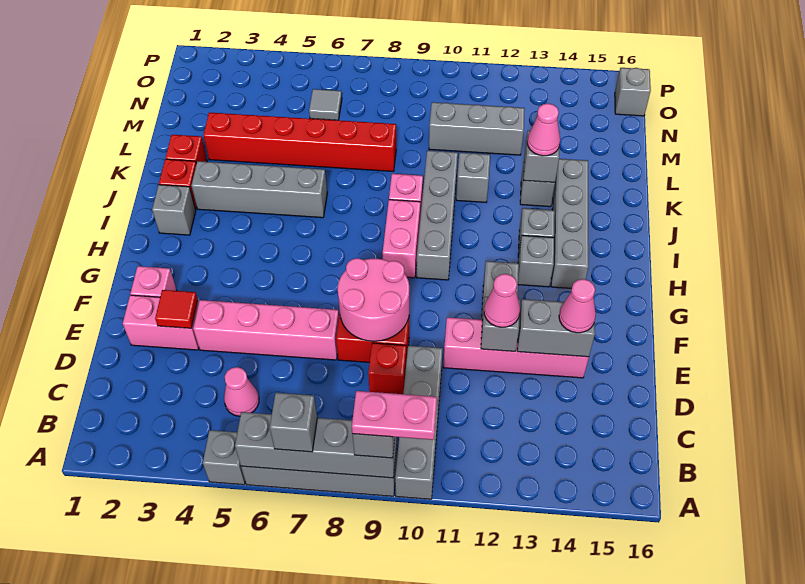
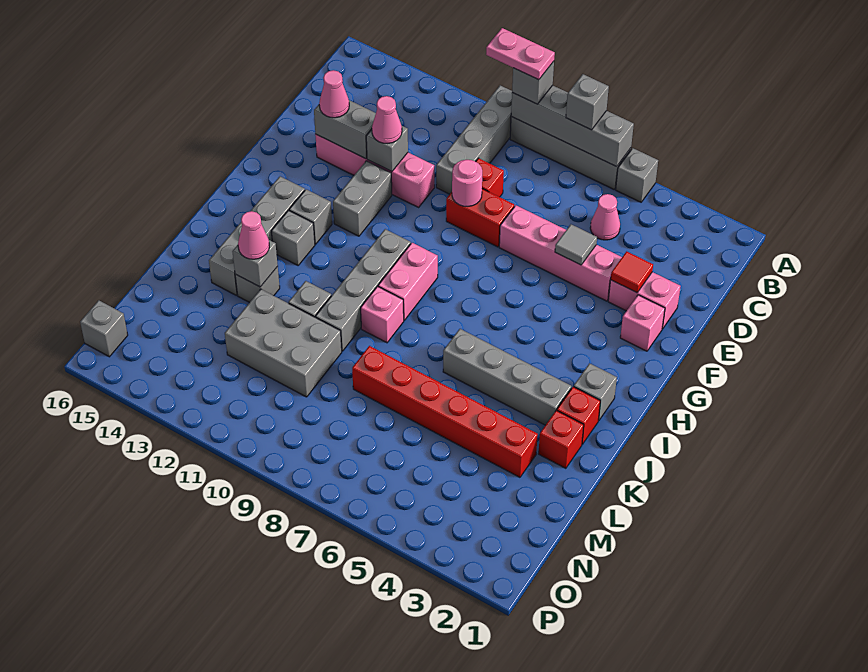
pink round brick E8:F9 level 2 -> pink round brick E9 level 2
grey brick M10:M12 level 1 -> grey brick L10:M12 level 1
grey tile N6 level 1 -> grey tile E5 level 2

